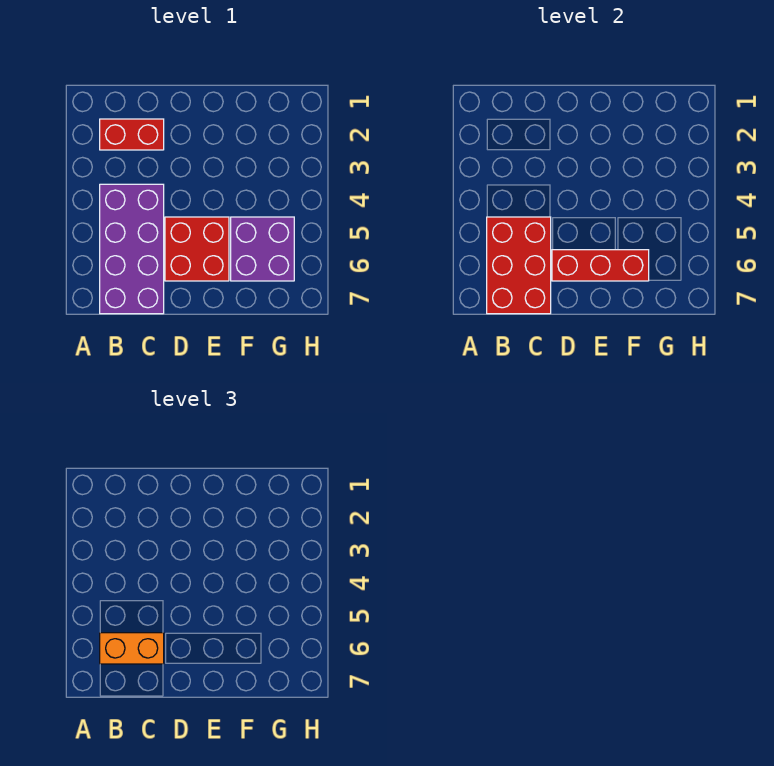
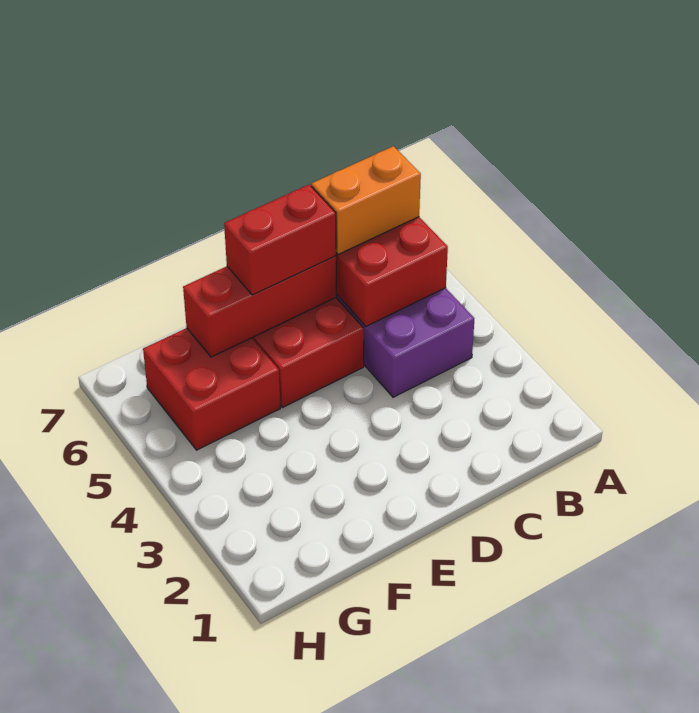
red brick B2:C2 level 1 -> red brick D6:E6 level 3
purple brick F5:G6 level 1 -> red brick F5:G6 level 1

